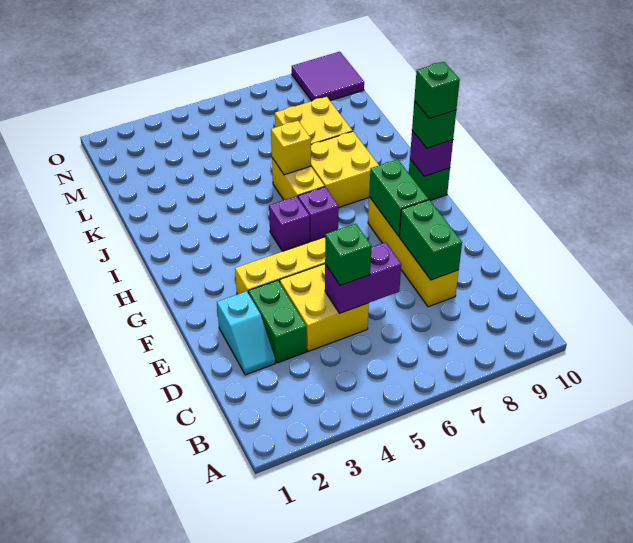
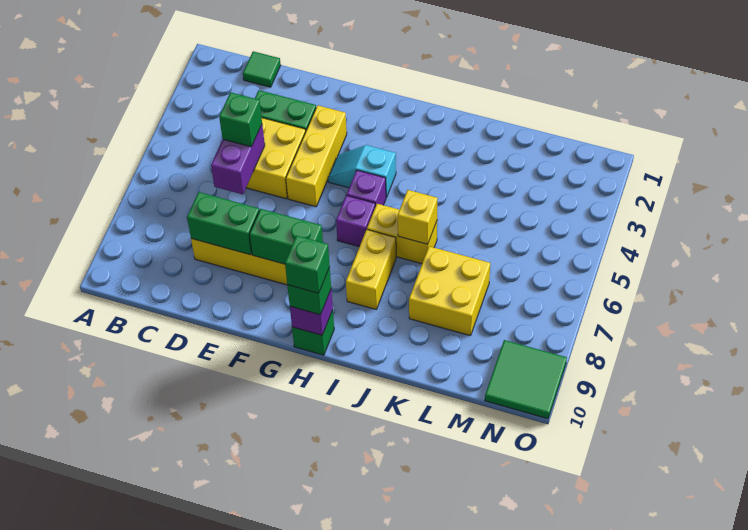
none -> green tile C1 level 1
cyan slope D2:E2 level 1 top E -> cyan slope G4:H4 level 1 top H
yellow brick I7:J8 level 1 -> yellow brick I7:I8 level 1
purple tile N9:O10 level 1 -> green tile N9:O10 level 1

